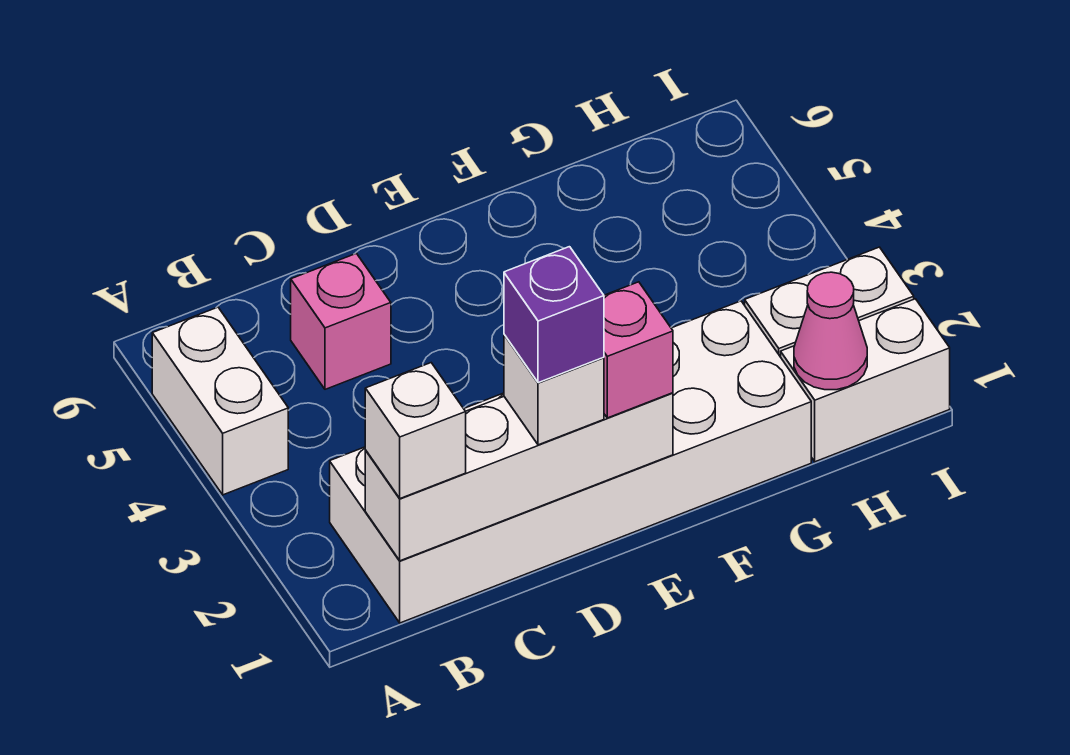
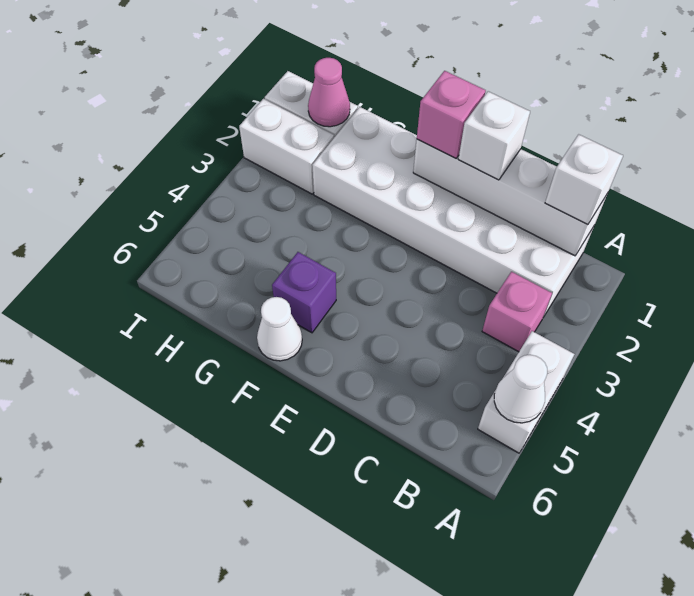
none -> white cone A5 level 2
pink brick C5 level 1 -> pink brick B3 level 1
purple brick D1 level 4 -> purple brick F5 level 1
none -> white cone F6 level 1

